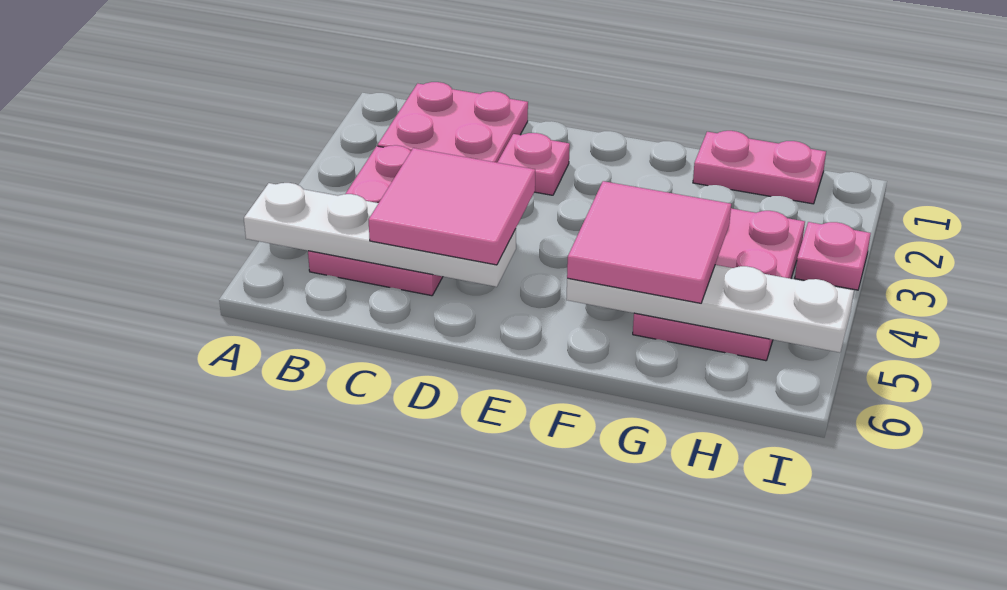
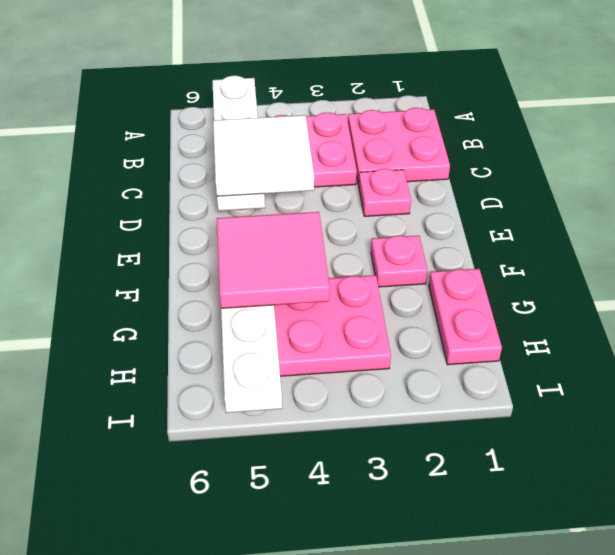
pink tile C4:D5 level 3 -> white tile C4:D5 level 3
pink plate I3 level 1 -> pink plate F2 level 1

